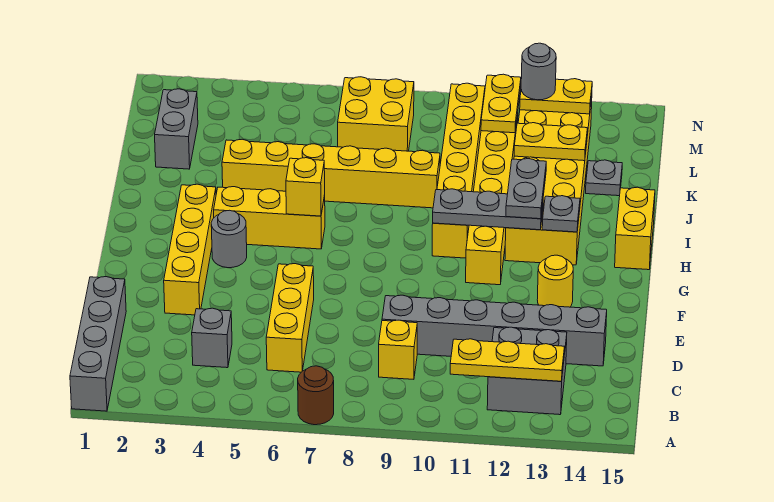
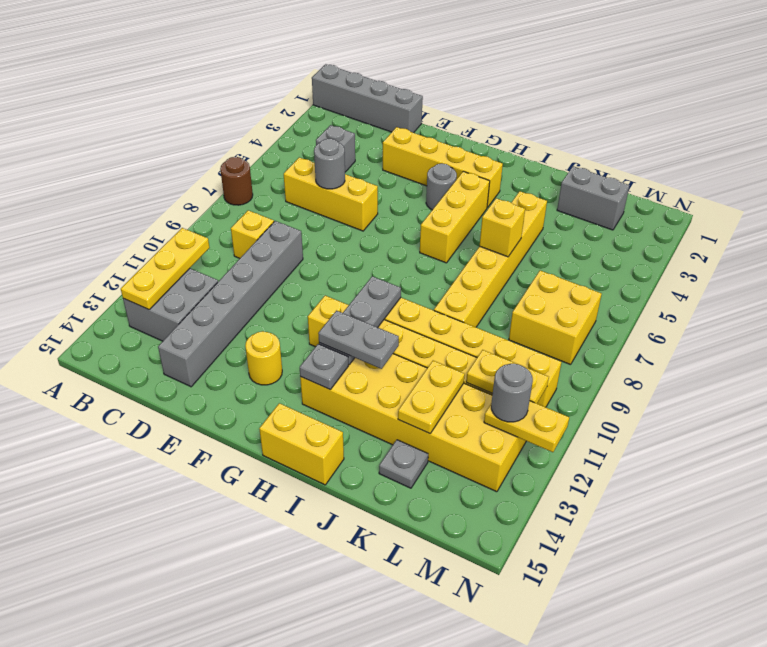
none -> grey round brick D6 level 2
yellow brick H6 level 2 -> yellow brick J6 level 2
yellow plate M12:M13 level 2 -> yellow plate M12:N12 level 2

